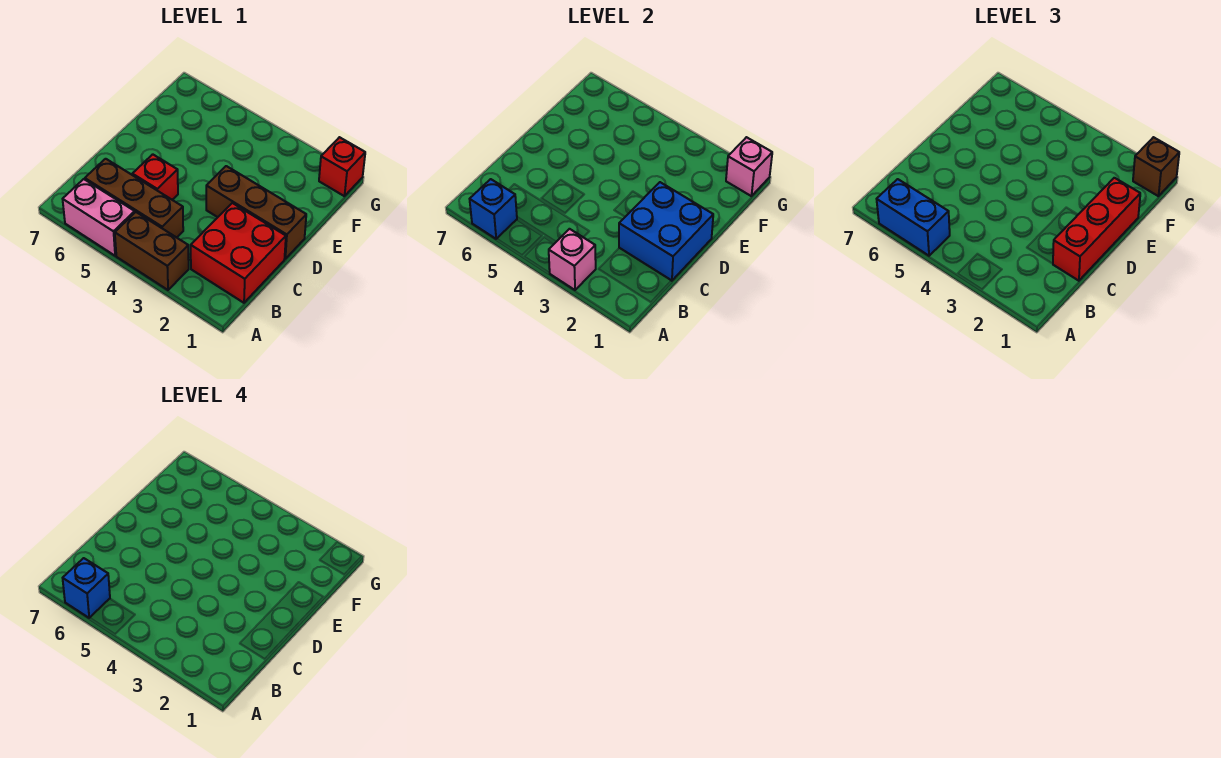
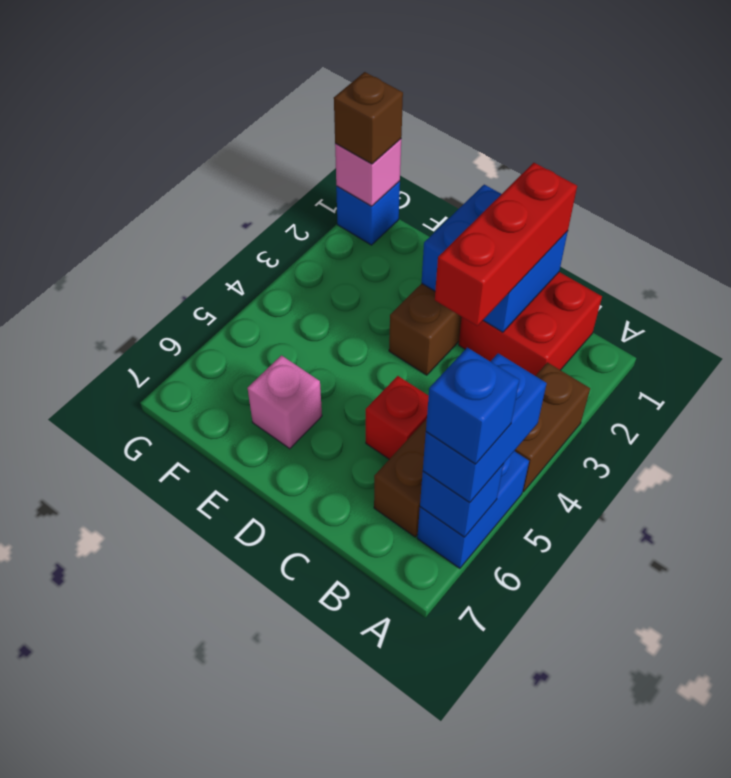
pink brick A3 level 2 -> pink brick E6 level 1
pink brick A5:A6 level 1 -> blue brick A5:A6 level 1
red brick C1:E1 level 3 -> red brick C1:C3 level 3
red brick G1 level 1 -> blue brick G1 level 1

